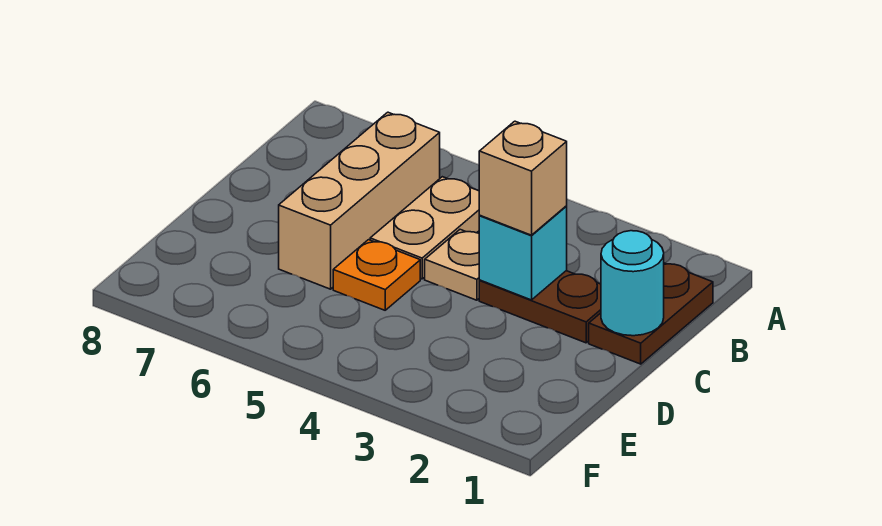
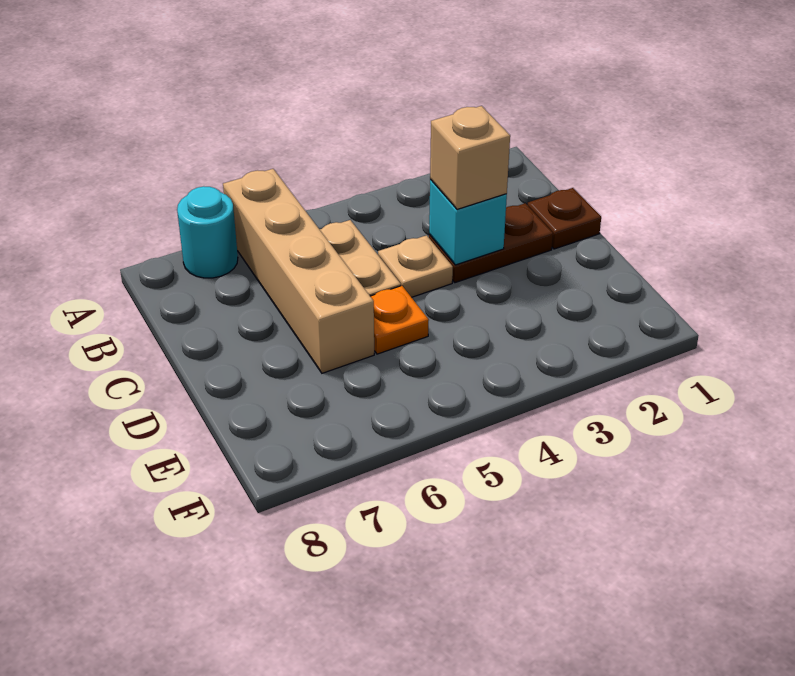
brown plate B1:C1 level 1 -> brown plate C1 level 1
tan brick B6:D6 level 1 -> tan brick A6:D6 level 1
cyan round brick C1 level 2 -> cyan round brick A7 level 1

